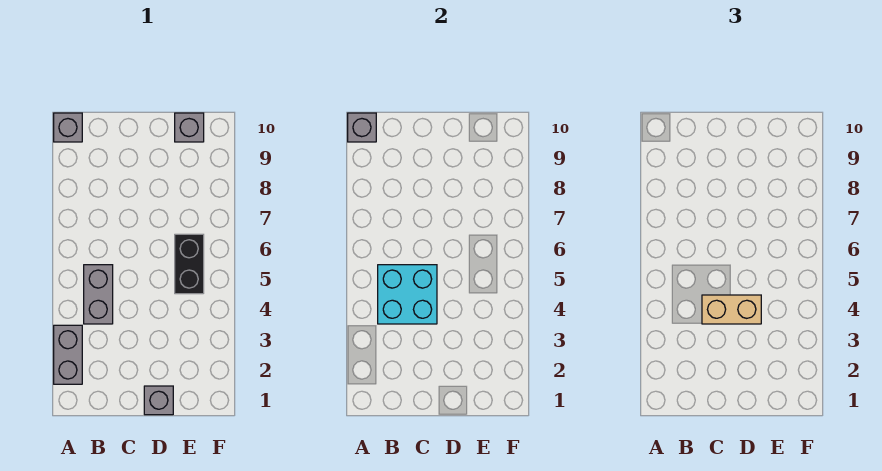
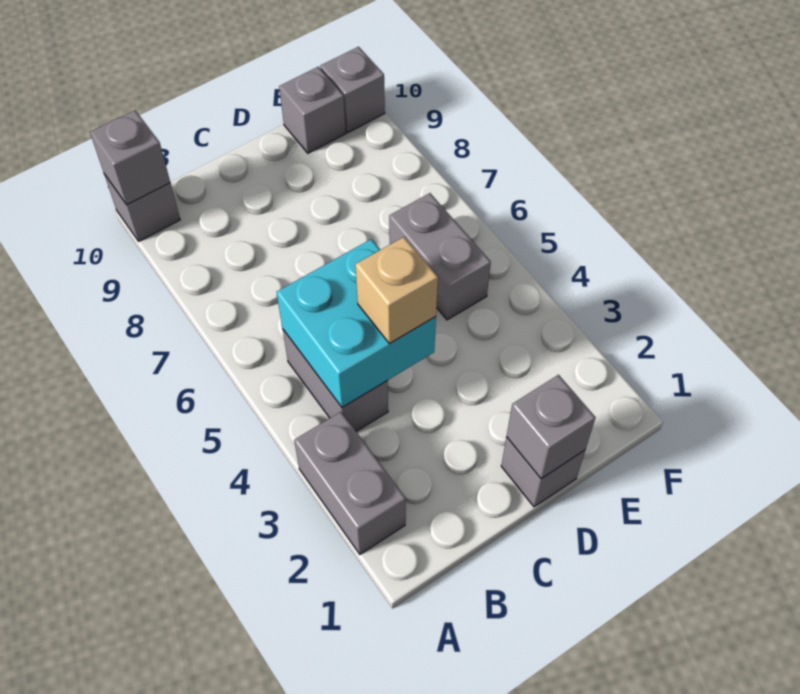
tan brick C4:D4 level 3 -> tan brick C4 level 3
none -> grey brick D1 level 2
black brick E5:E6 level 1 -> grey brick E5:E6 level 1
none -> grey brick F10 level 1

